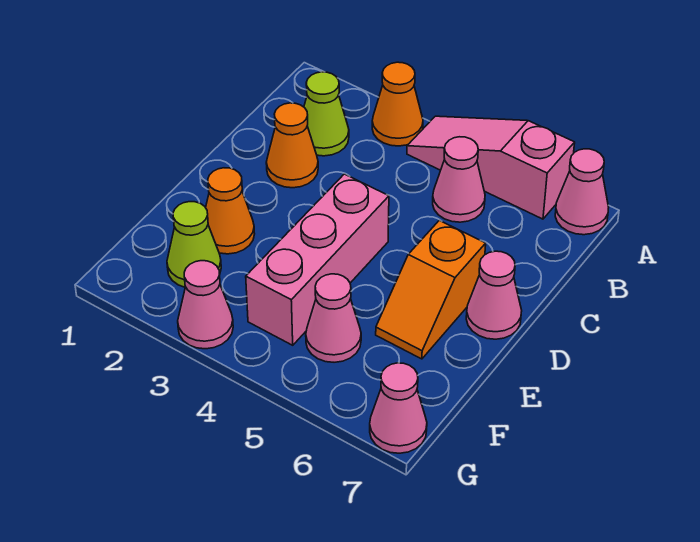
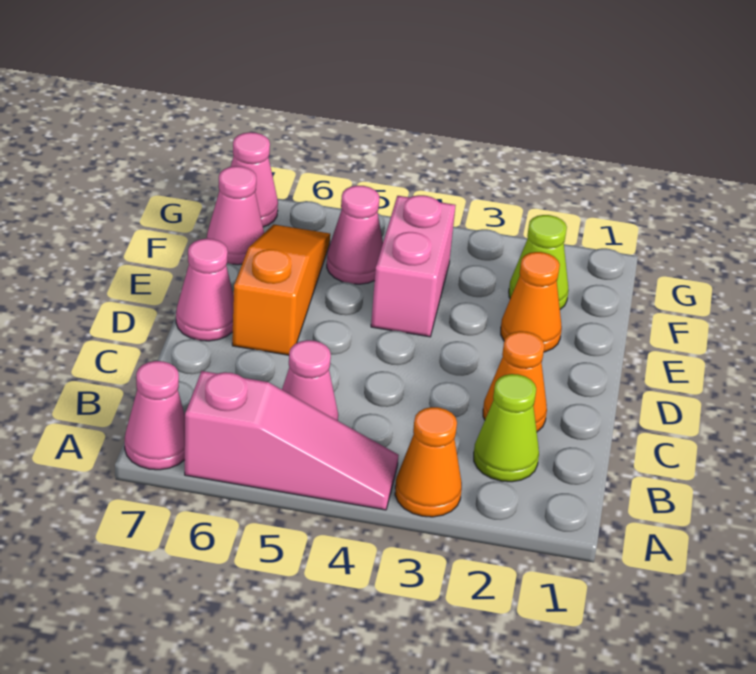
pink brick D4:F4 level 1 -> pink brick E4:F4 level 1
orange slope D6:E6 level 1 top D -> orange slope D6:F6 level 1 top D
pink cone G3 level 1 -> pink cone F7 level 1

